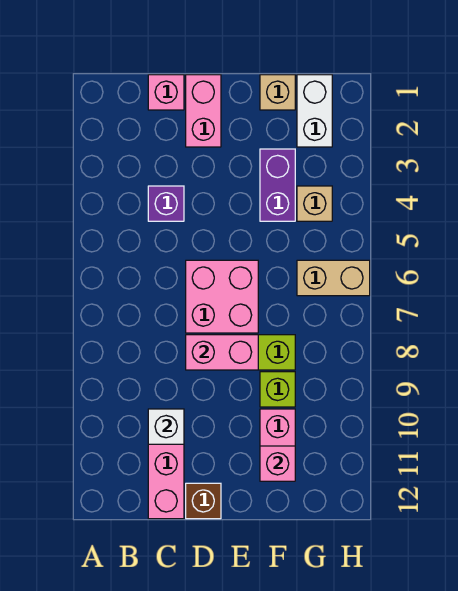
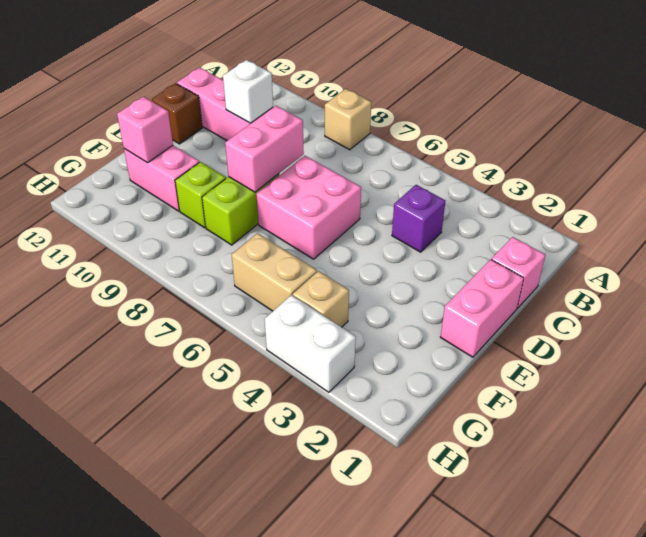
pink brick D1:D2 level 1 -> pink brick D1:E1 level 1
tan brick F1 level 1 -> tan brick A8 level 1
purple brick F3:F4 level 1 -> none
white brick G1:G2 level 1 -> white brick H3:H4 level 1
tan brick G6:H6 level 1 -> tan brick G5:G6 level 1

